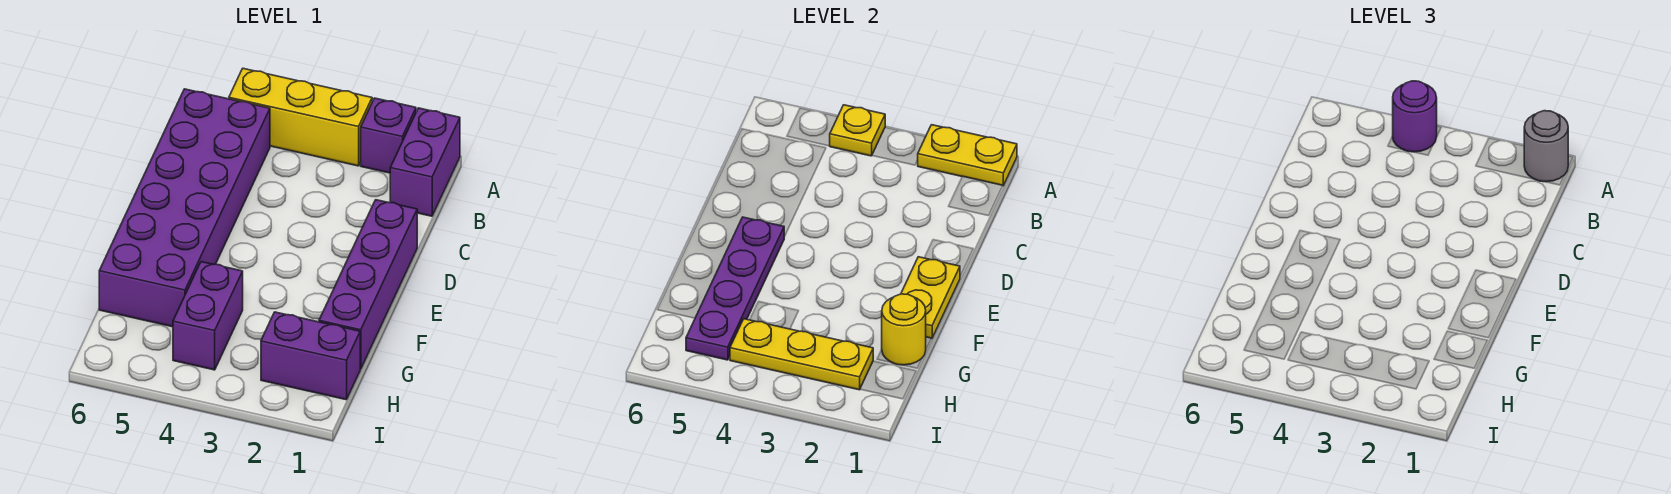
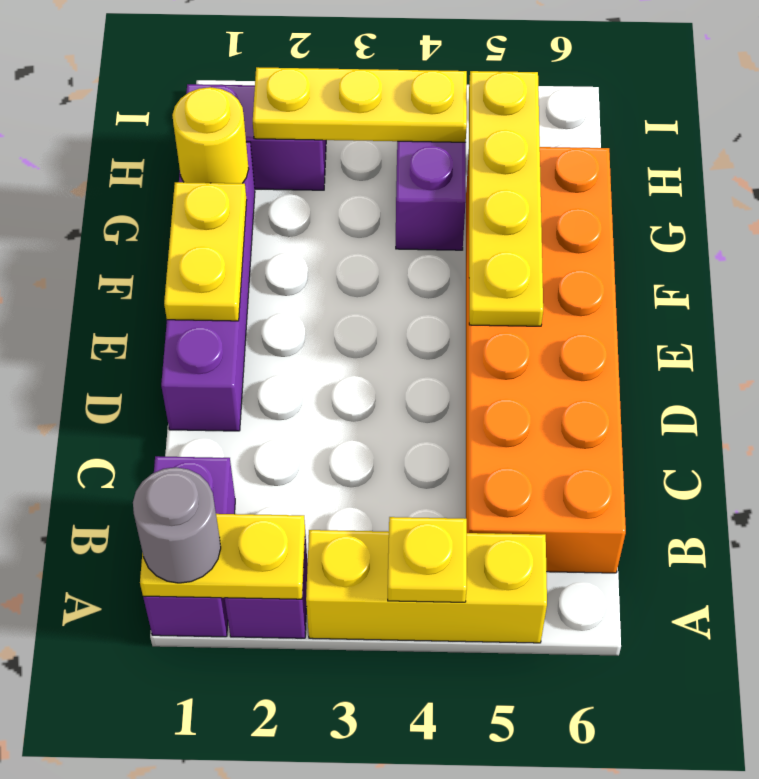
purple round brick A4 level 3 -> none
purple brick B5:G6 level 1 -> orange brick B5:G6 level 1
purple plate E5:H5 level 2 -> yellow plate E5:H5 level 2

